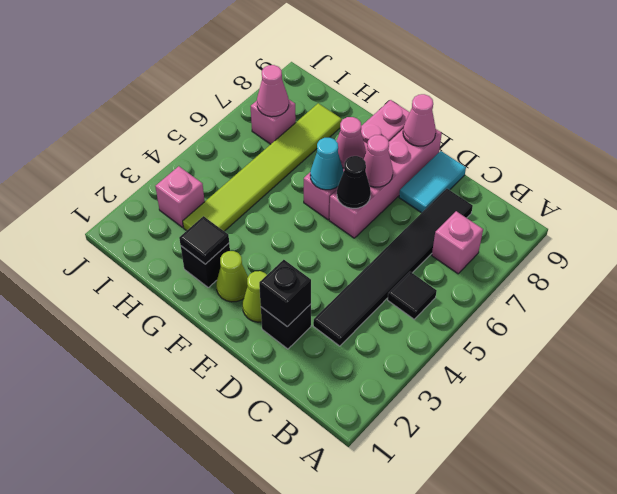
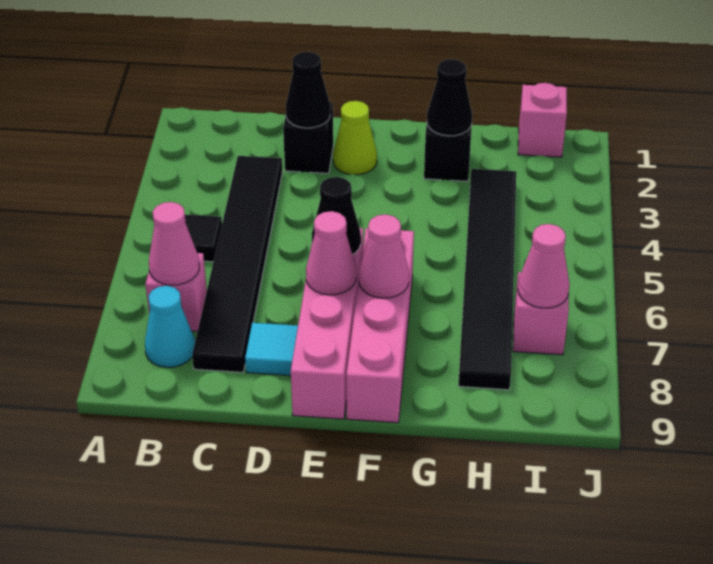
black brick D2 level 2 -> black cone D2 level 2
cyan tile D8:D9 level 1 -> cyan tile D8 level 1
pink cone E9 level 2 -> pink cone B7 level 2
lime cone F2 level 1 -> none
cyan cone F6 level 2 -> cyan cone B8 level 1
black tile G2 level 2 -> black cone G2 level 2
lime tile H3:H8 level 1 -> black tile H3:H8 level 1
pink brick I3 level 1 -> pink brick I1 level 1

